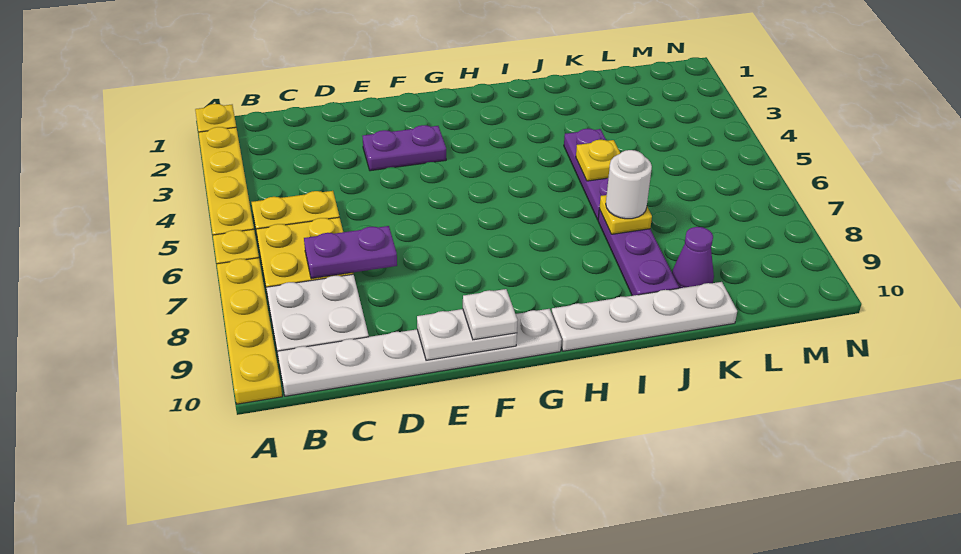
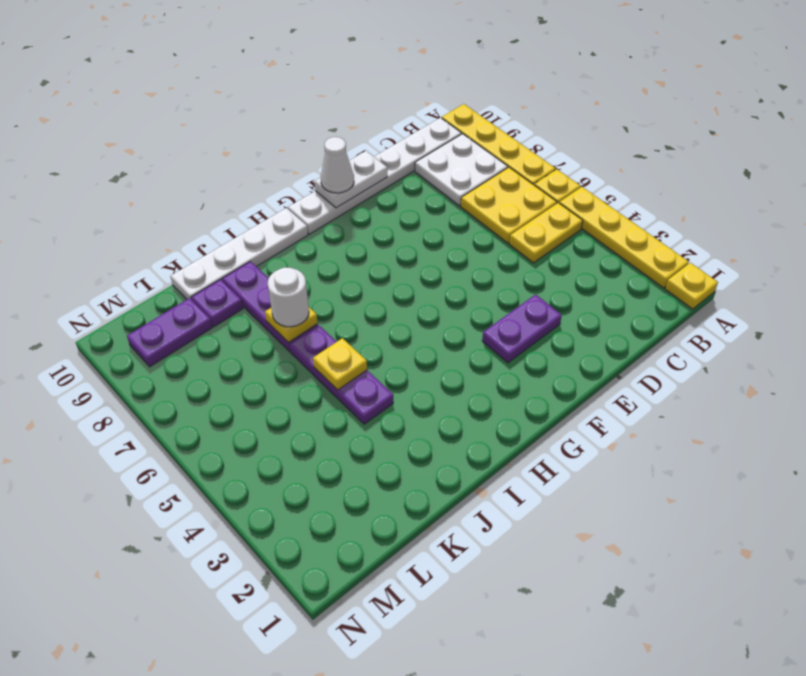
purple plate C7:D7 level 2 -> purple plate L9:M9 level 1
white plate F10 level 3 -> white cone F10 level 3
purple cone K9 level 1 -> purple plate K9 level 1

